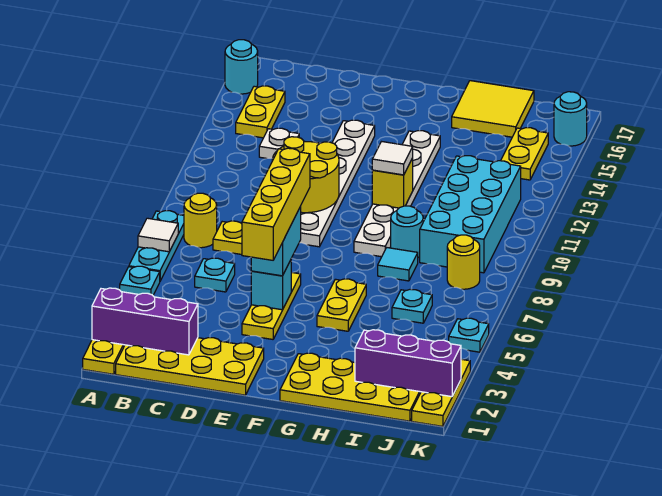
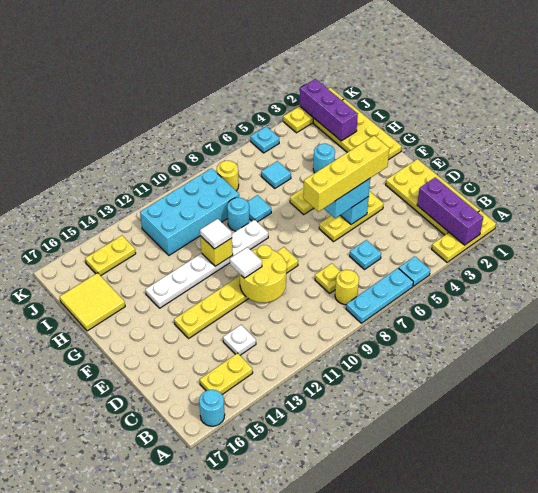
white tile A7 level 2 -> white tile E11 level 3
white plate E9:E14 level 1 -> yellow plate E9:E14 level 1
cyan plate I6 level 1 -> cyan tile I6 level 1
cyan round brick K16 level 1 -> cyan round brick H4 level 1

